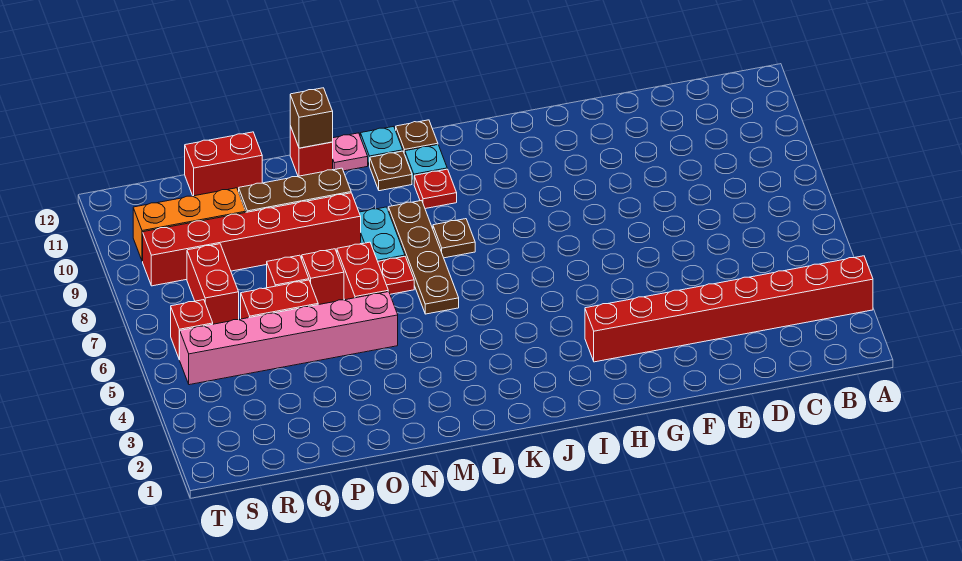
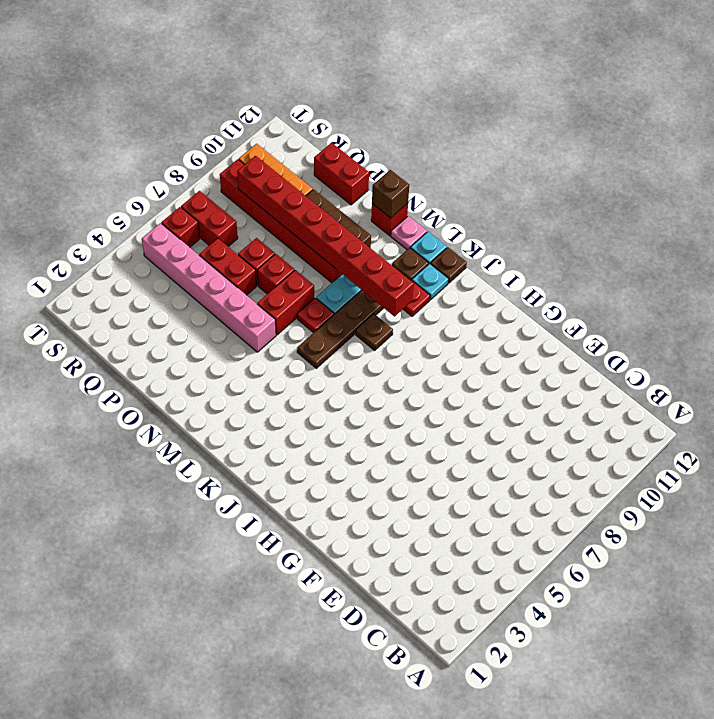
red brick A3:H3 level 1 -> red brick K9:R9 level 2
red brick R7:R8 level 1 -> red brick R7:S7 level 1

